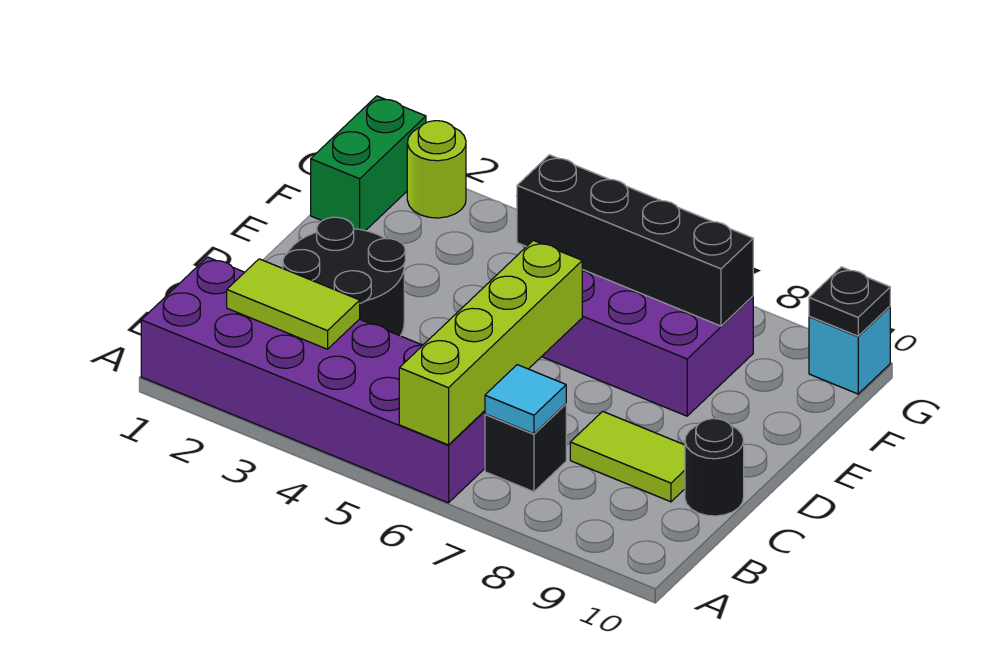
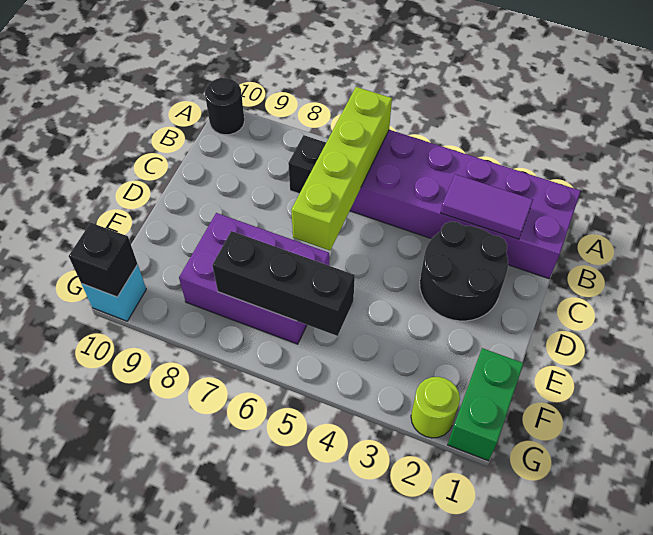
lime tile B2:B3 level 2 -> purple tile B2:B3 level 2
cyan tile B7 level 2 -> none
lime tile C8:C9 level 1 -> none
black round brick C10 level 1 -> black round brick A10 level 1
black brick F5:F8 level 2 -> black brick F5:F7 level 2
black plate G10 level 2 -> black brick G10 level 2

